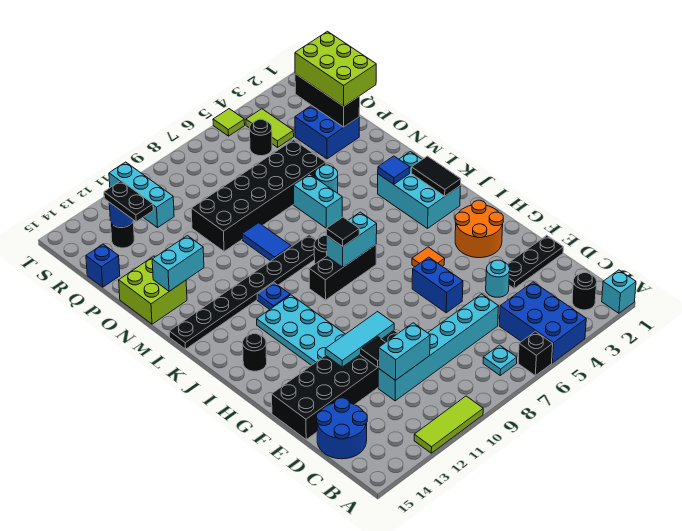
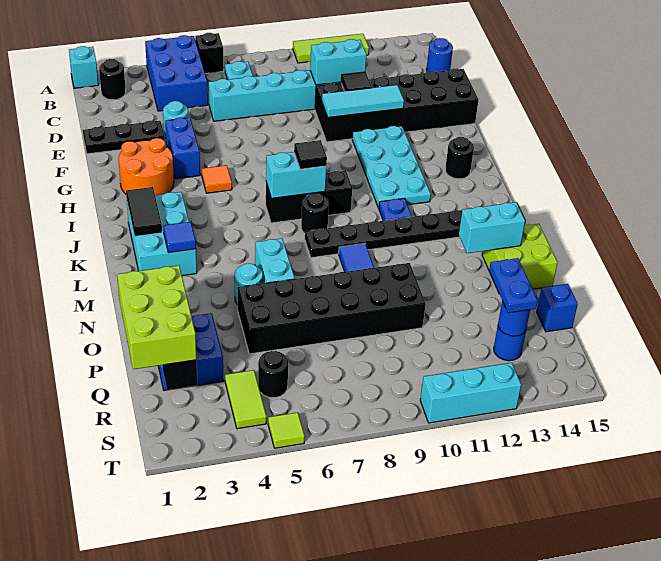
blue round brick C14:D15 level 1 -> blue round brick C15 level 1
blue brick F6:G6 level 1 -> blue brick F4:G4 level 1
black plate Q13:R13 level 3 -> blue plate Q13:R13 level 3
cyan brick R11:T11 level 1 -> cyan brick T10:T12 level 1
black round brick R13 level 1 -> blue round brick R13 level 1

